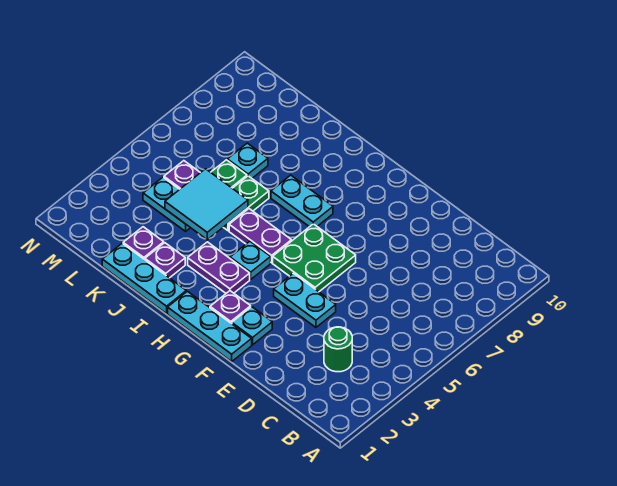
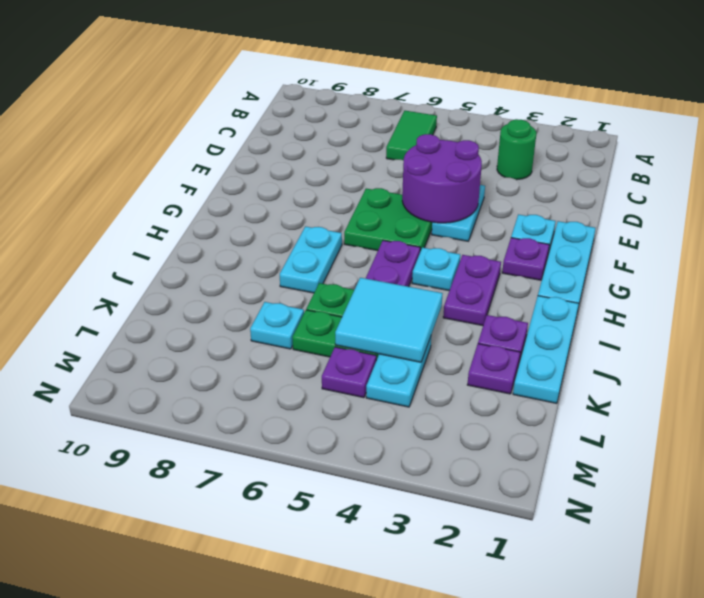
none -> green tile B6:C6 level 1
none -> purple round brick E4:F5 level 2

